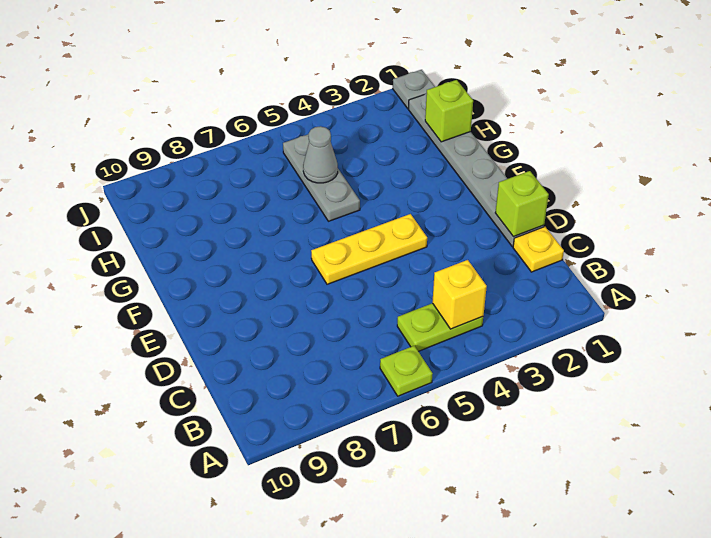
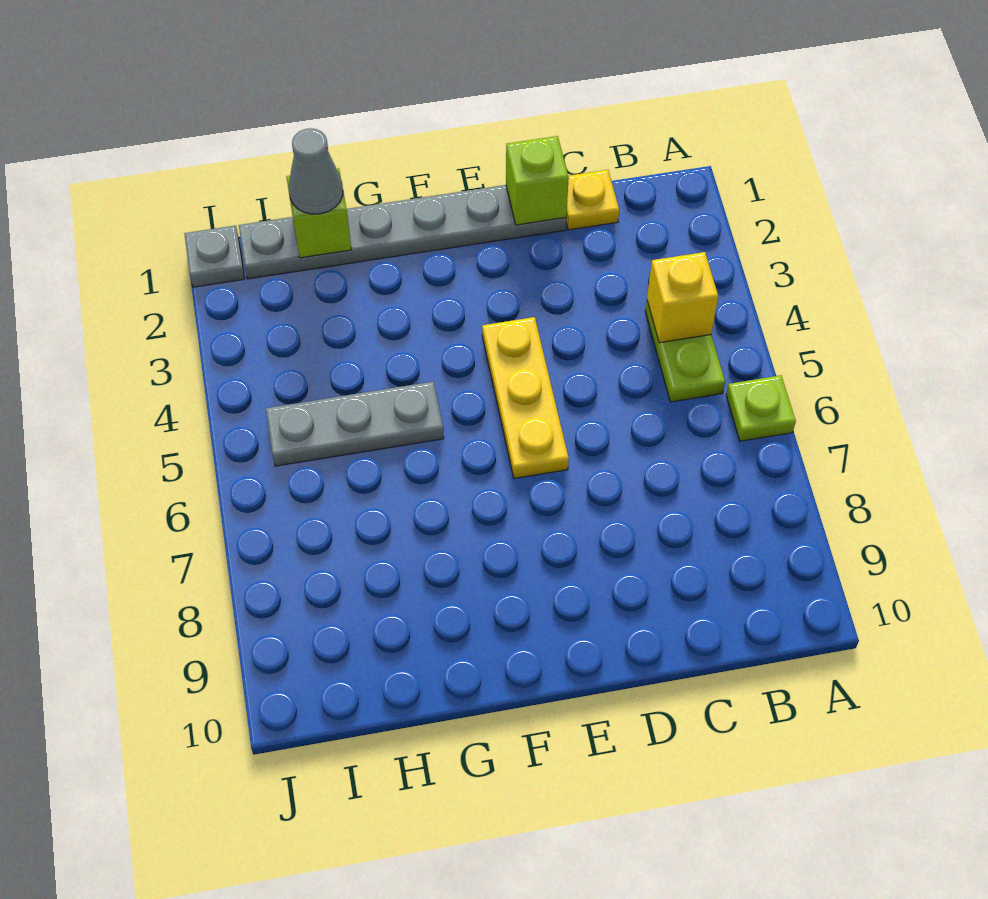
grey cone H5 level 2 -> grey cone H1 level 3

